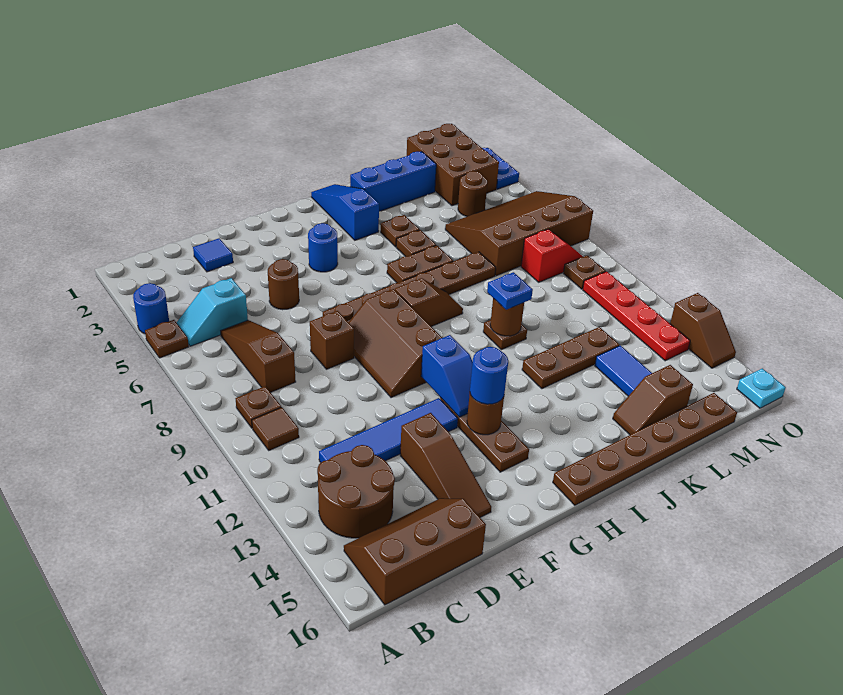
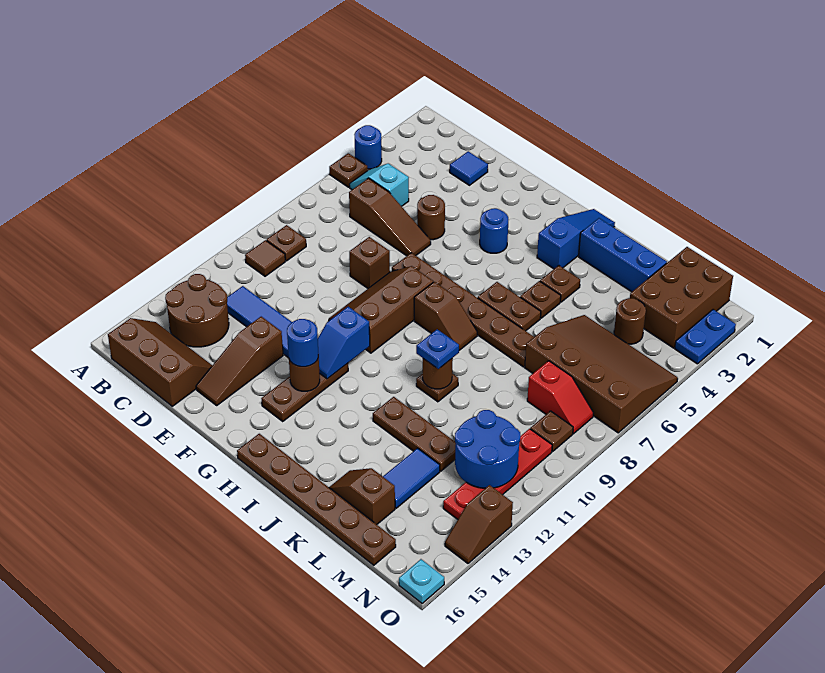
brown slope C6:C8 level 1 top 8 -> brown slope C6:E6 level 1 top C
none -> blue round brick M11:N12 level 2

